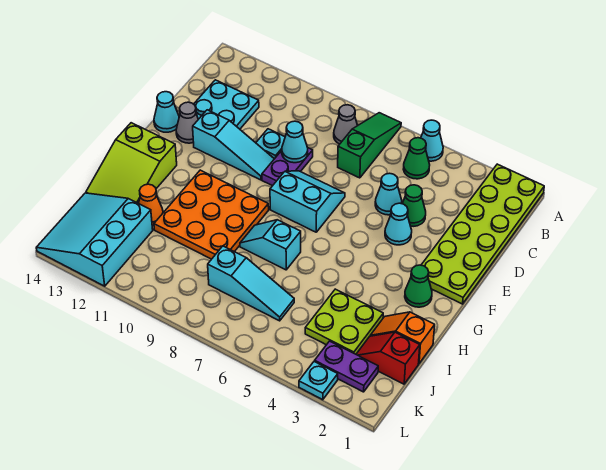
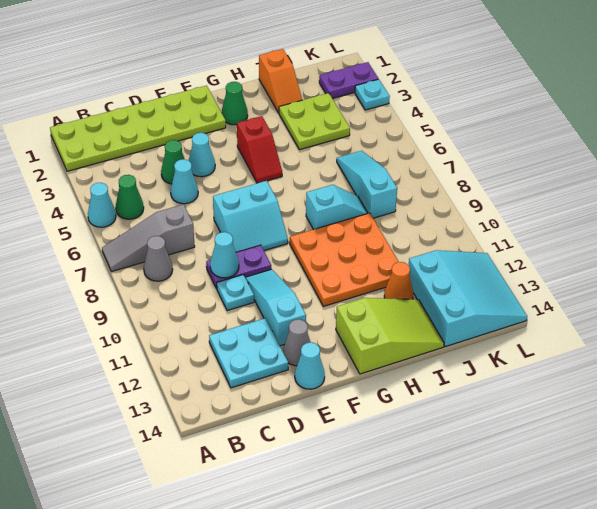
green slope A7:C7 level 1 top C -> grey slope A7:C7 level 1 top C
cyan slope E7:F8 level 1 top F -> cyan slope E7:F8 level 1 top 7
cyan slope H7:H8 level 1 top 7 -> cyan slope H8:I8 level 1 top H
red slope J1:J2 level 1 top 1 -> red slope G4:G5 level 1 top 4
cyan slope J12:L14 level 1 top 12 -> cyan slope J12:L14 level 1 top J
purple plate K2:K3 level 1 -> purple plate K2:L2 level 1

